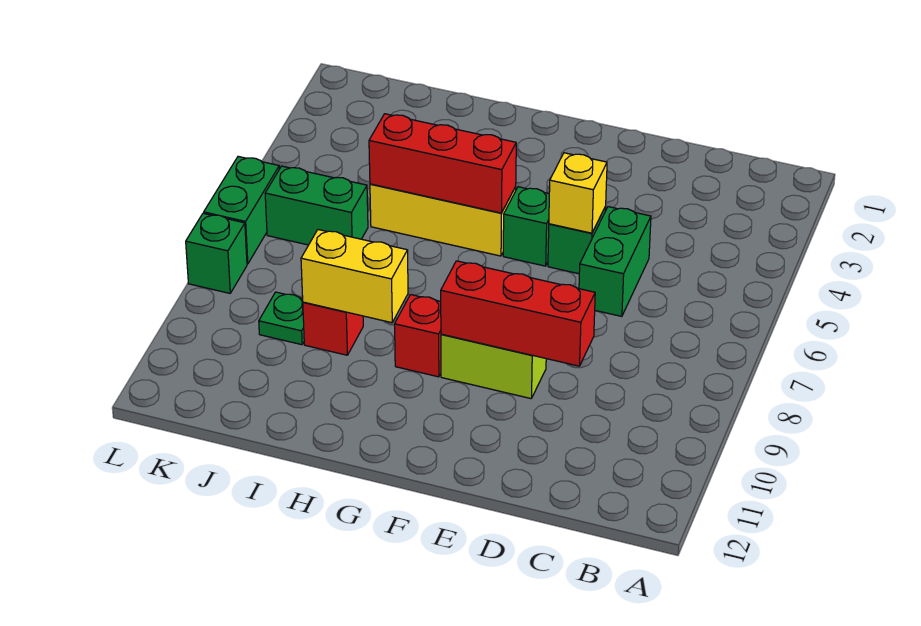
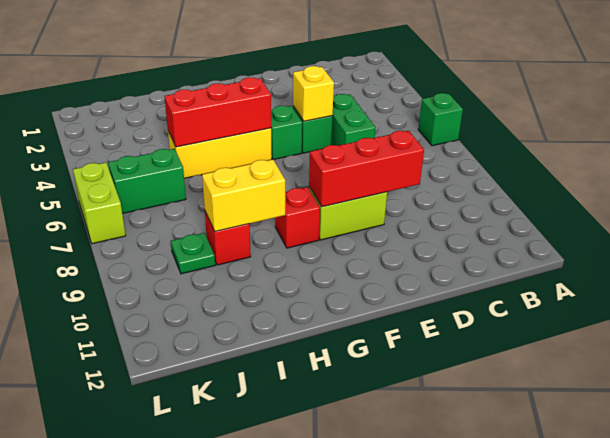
green brick L6:L7 level 1 -> lime brick L6:L7 level 1
green brick L8 level 1 -> green brick A6 level 1

